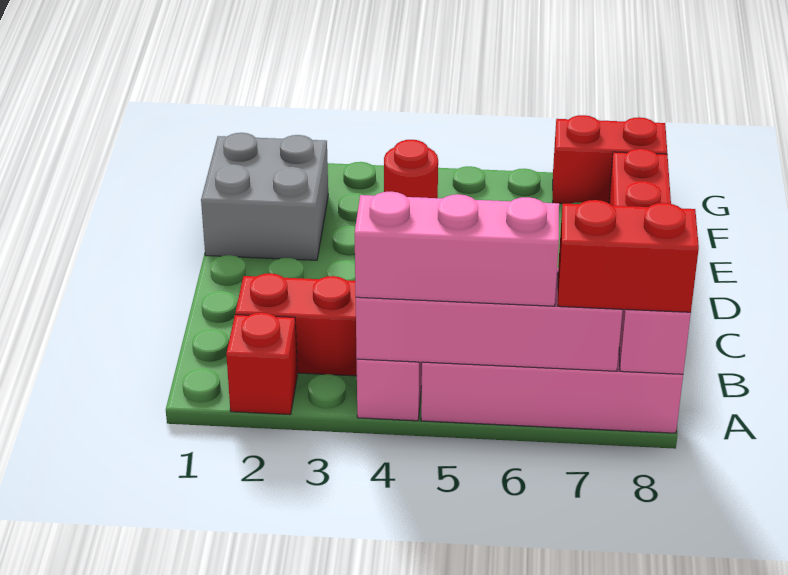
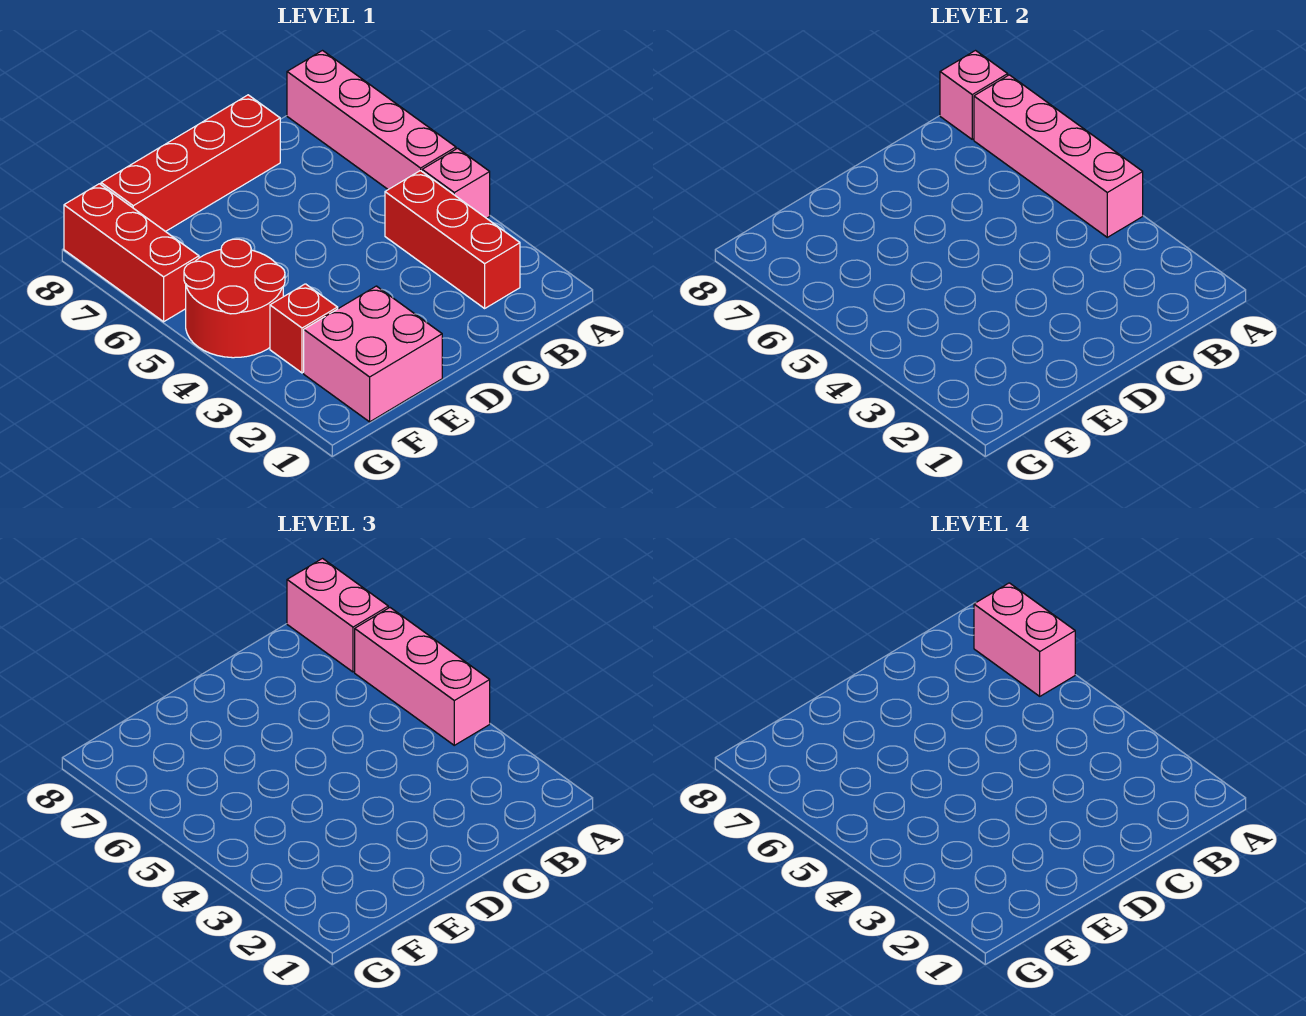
red brick A2 level 1 -> red brick F3 level 1
none -> pink brick A6:A7 level 4
red brick A7:A8 level 3 -> pink brick A7:A8 level 3
grey brick E1:F2 level 1 -> pink brick E1:F2 level 1
red round brick F4 level 1 -> red round brick F4:G5 level 1
red brick G7:G8 level 1 -> red brick G6:G8 level 1

